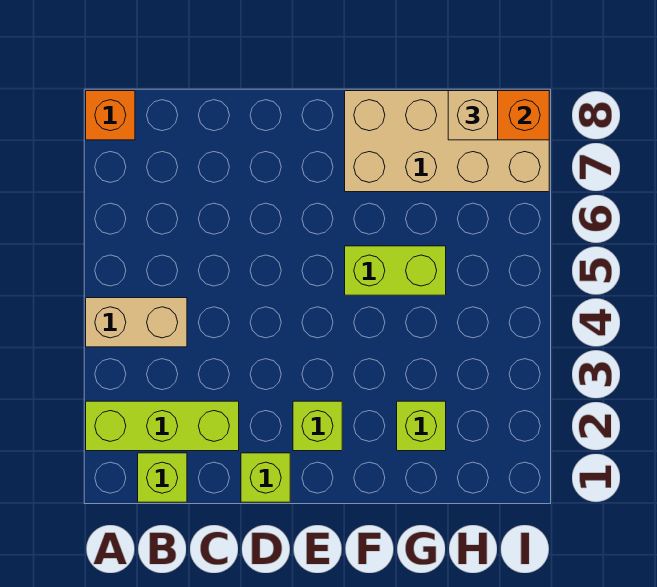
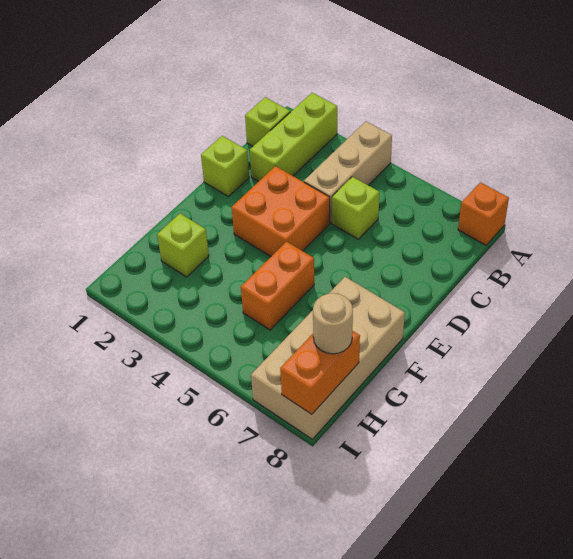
tan brick A4:B4 level 1 -> tan brick A4:C4 level 1
none -> orange brick D3:E4 level 1
lime brick E2 level 1 -> lime brick C5 level 1
lime brick F5:G5 level 1 -> orange brick F5:G5 level 1
tan brick H8 level 3 -> tan round brick H8 level 3

